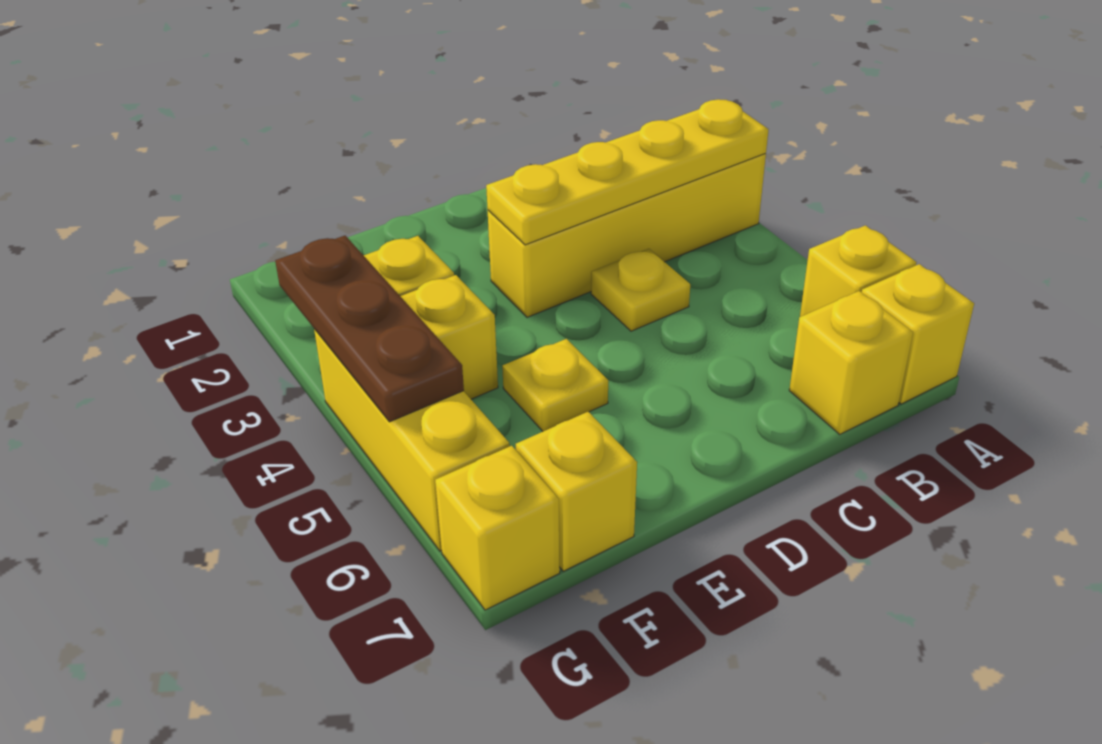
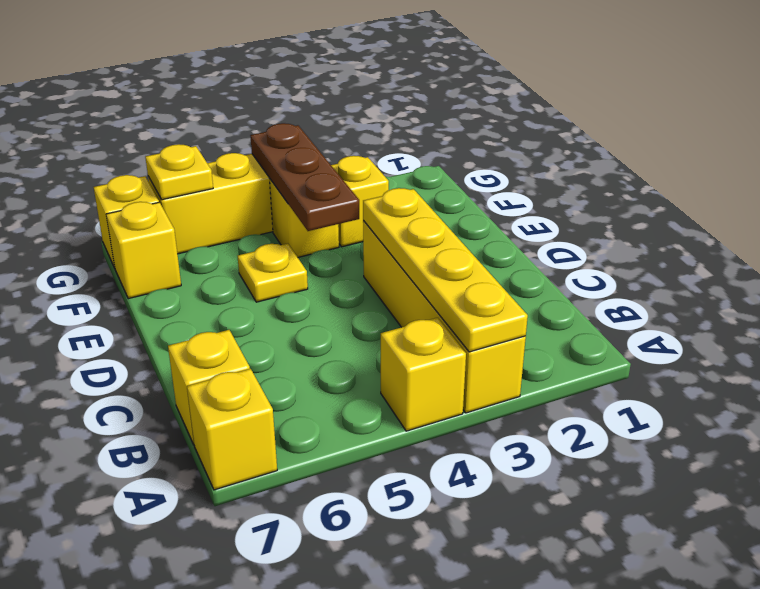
yellow brick A6 level 1 -> yellow brick A4 level 1
yellow plate C4 level 1 -> yellow plate G6 level 2
brown plate G3:G5 level 2 -> brown plate E4:G4 level 2

